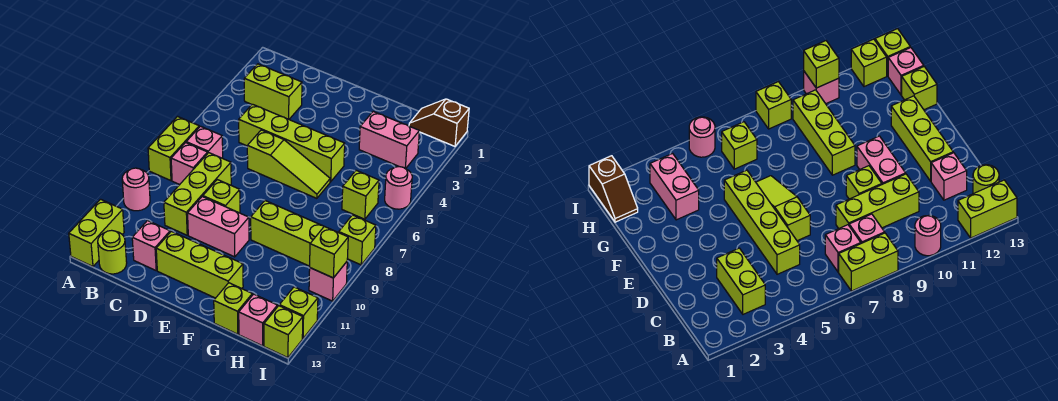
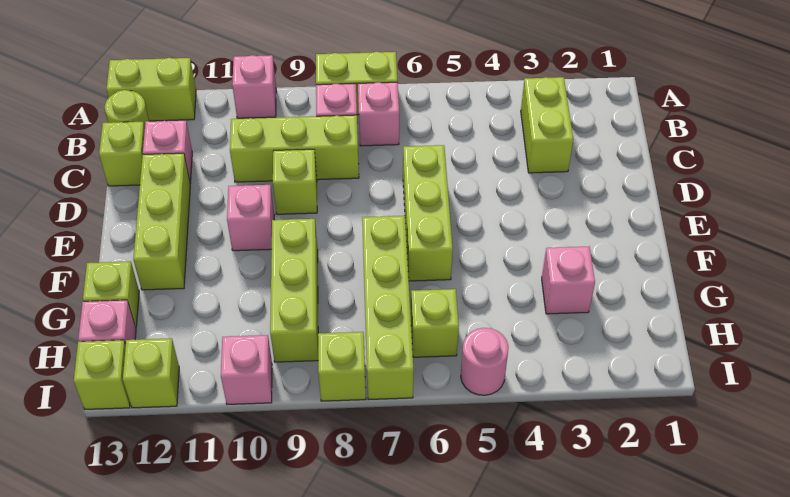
pink round brick A10 level 1 -> pink brick A10 level 1
lime brick C5:F5 level 1 -> lime brick F7:I7 level 1
lime slope D6:F6 level 1 top D -> lime brick D6:F6 level 1
pink brick D10:E10 level 1 -> pink brick E10 level 1
pink brick G3:H3 level 1 -> pink brick G3 level 1
brown slope H1:I1 level 1 top I -> none
lime brick I10 level 2 -> lime brick C13 level 1

